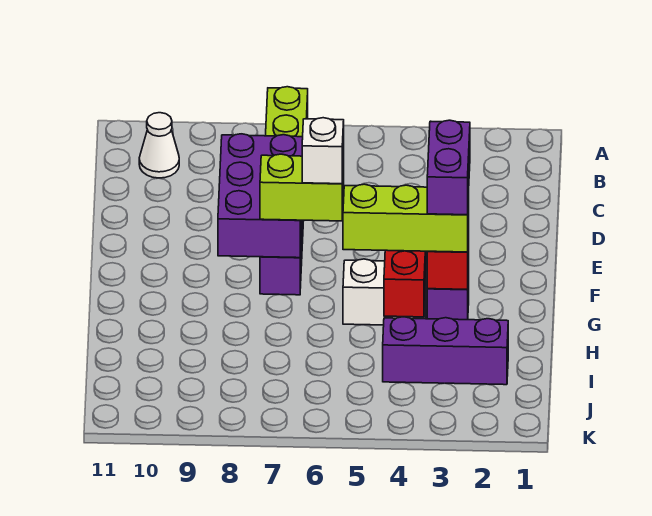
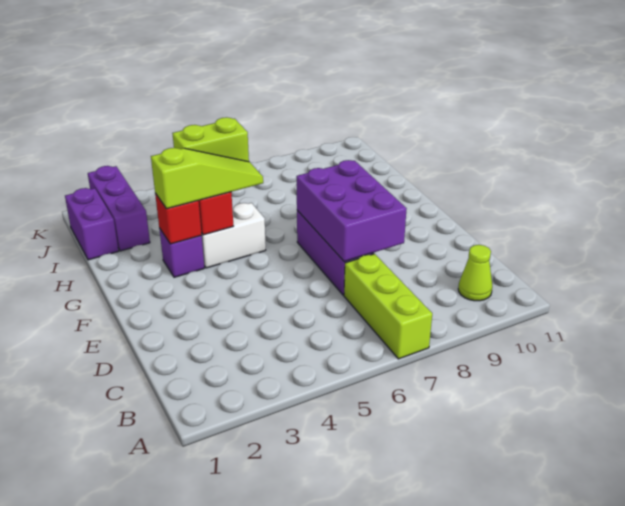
white cone B10 level 1 -> lime cone B10 level 1
purple brick F3:G3 level 4 -> purple brick I1:J1 level 1
lime brick F6:F7 level 3 -> lime brick H4:H5 level 3
white brick F6 level 4 -> none
lime brick G3:G5 level 3 -> lime slope G3:G5 level 3 top 3
purple brick I2:I4 level 1 -> purple brick I2:K2 level 1

